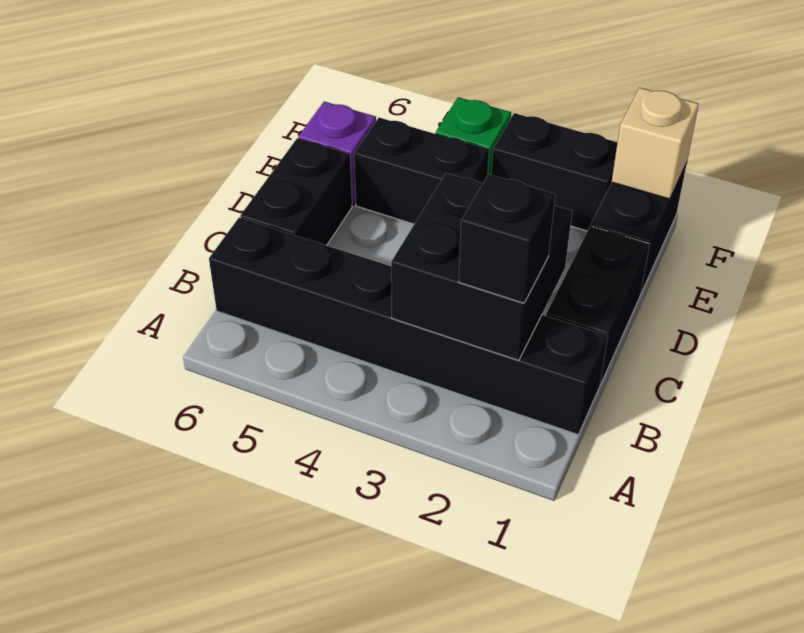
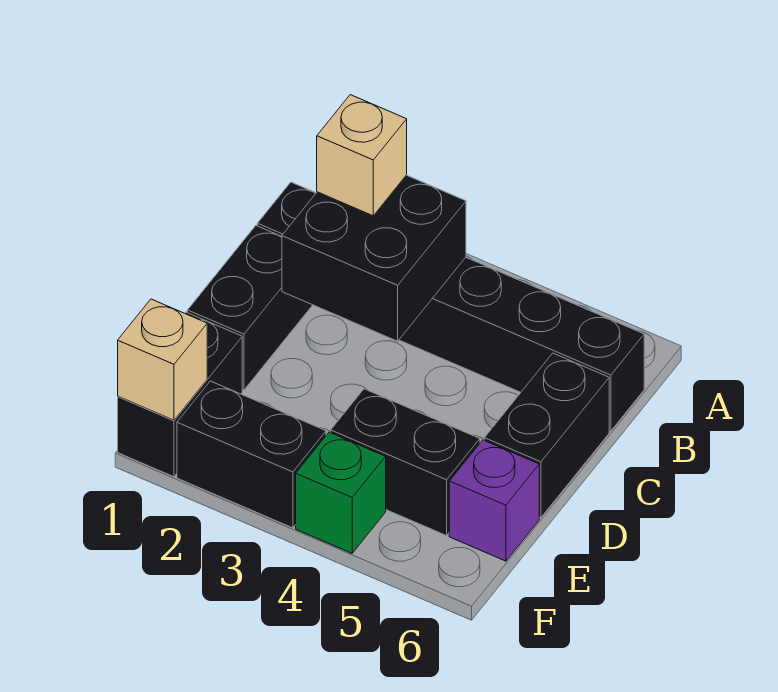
black brick B2 level 3 -> tan brick B2 level 3

